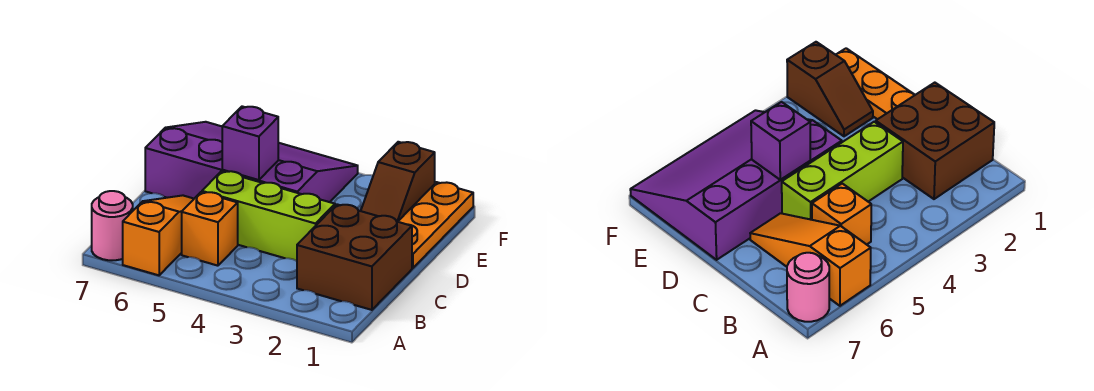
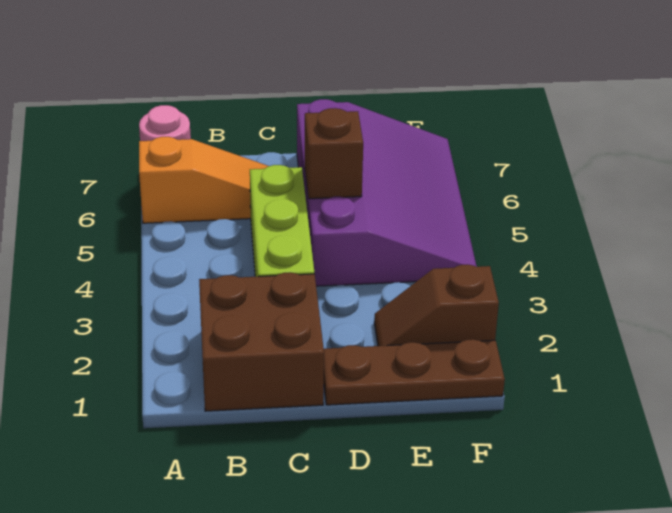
orange brick B5 level 1 -> none
orange plate D1:F1 level 1 -> brown plate D1:F1 level 1
purple brick D5 level 2 -> brown brick D5 level 2

